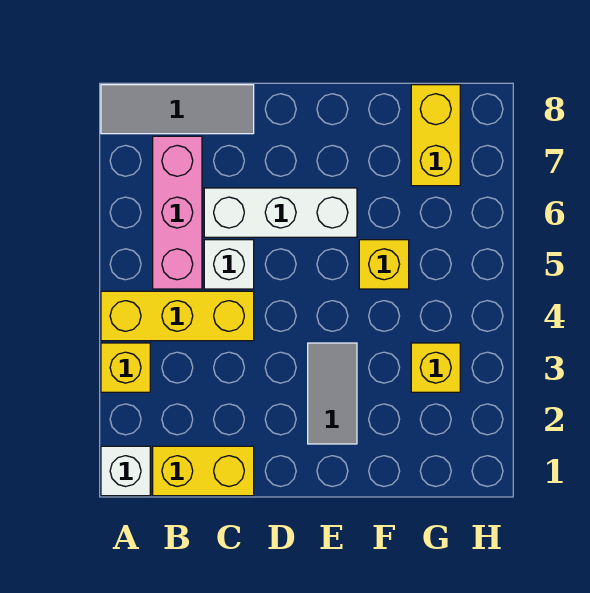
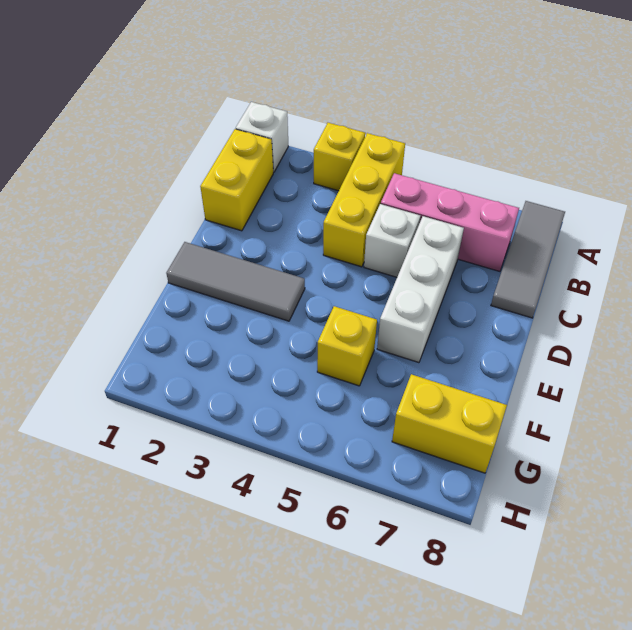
grey tile E2:E3 level 1 -> grey tile E1:E3 level 1
yellow brick G3 level 1 -> none

